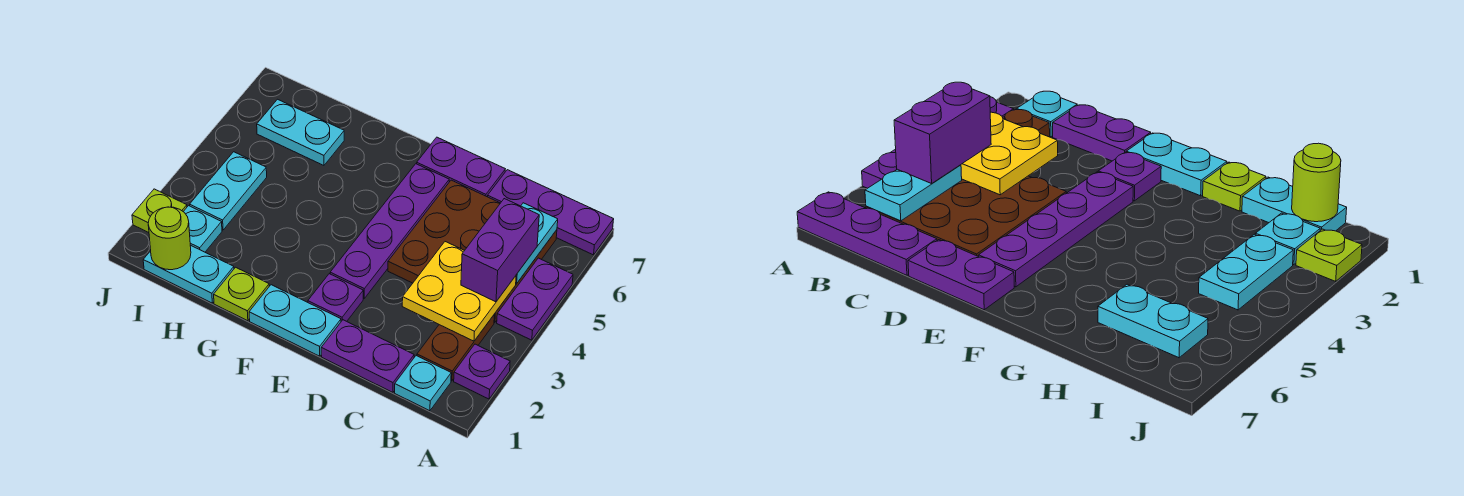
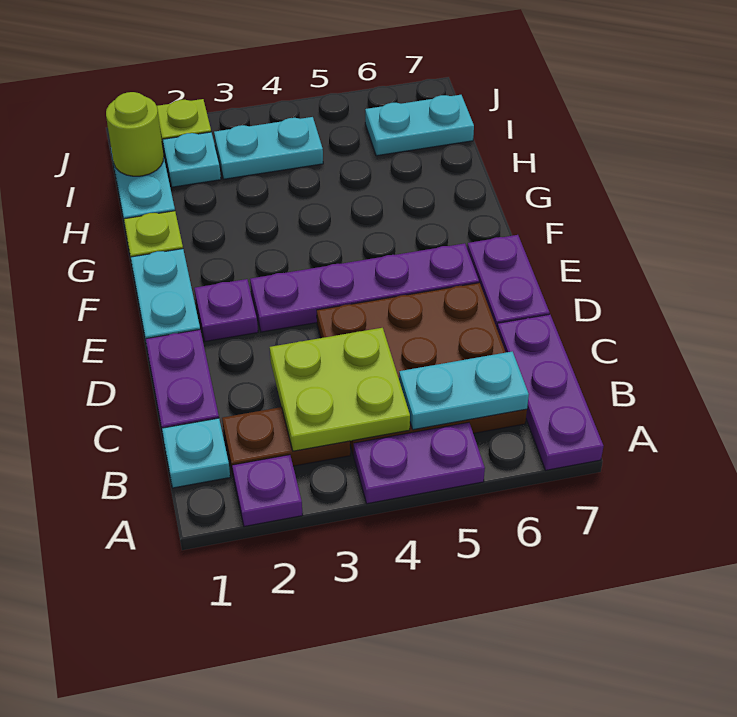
yellow plate B3:C4 level 2 -> lime plate B3:C4 level 2
purple brick B4:B5 level 3 -> none
cyan plate H6:I6 level 1 -> cyan plate I6:I7 level 1

